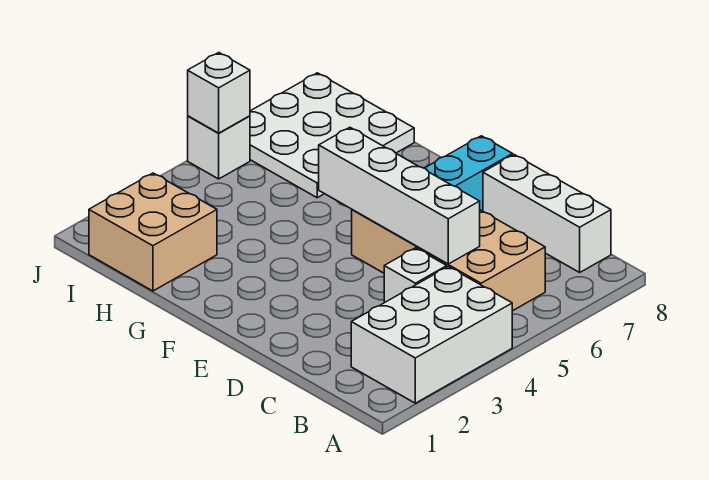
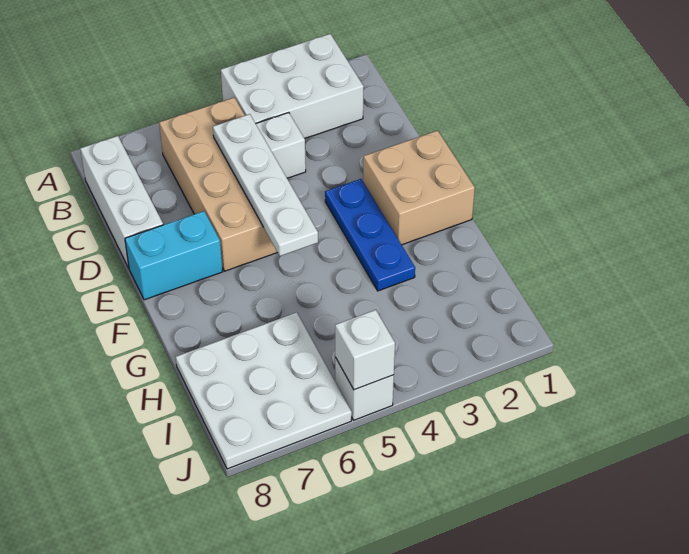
white brick C5:F5 level 2 -> white plate C5:F5 level 2
none -> blue plate E3:G3 level 1
tan brick H1:I2 level 1 -> tan brick E1:F2 level 1

